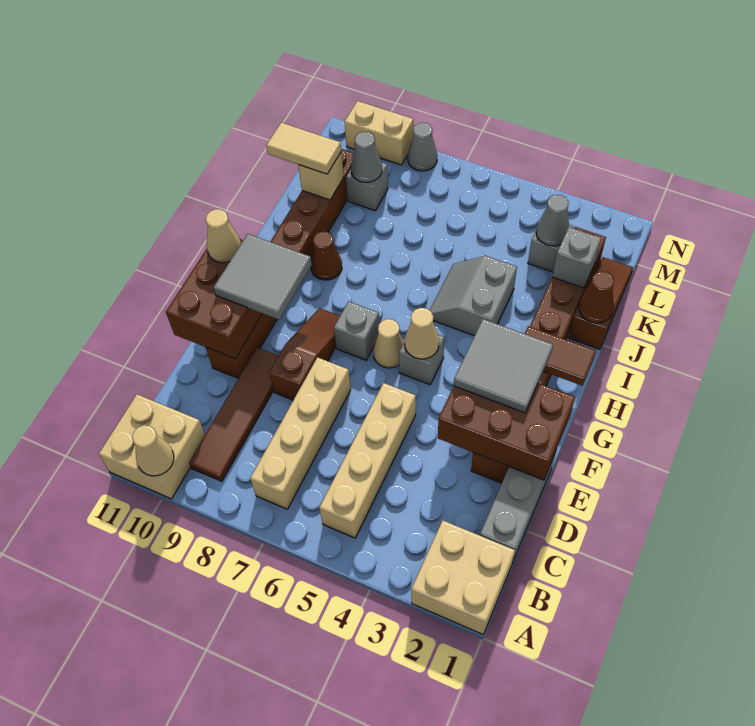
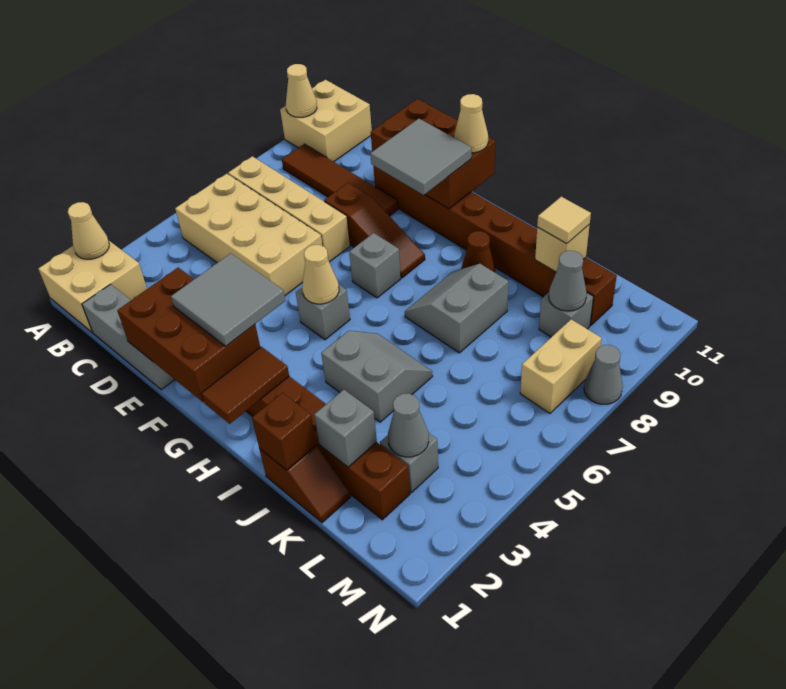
tan brick B5:E5 level 1 -> tan brick B5:E6 level 1
brown brick E1:F3 level 2 -> brown brick E1:G2 level 2
tan cone G6 level 1 -> tan cone A2 level 2
none -> grey slope I7:J8 level 1 top J
brown slope J1:L1 level 1 top J -> brown slope J1:K1 level 1 top J
brown cone J1 level 2 -> brown brick J1 level 2
tan tile K10:K11 level 3 -> tan tile K10 level 3
tan brick N9:N10 level 1 -> tan brick M7:M8 level 1

